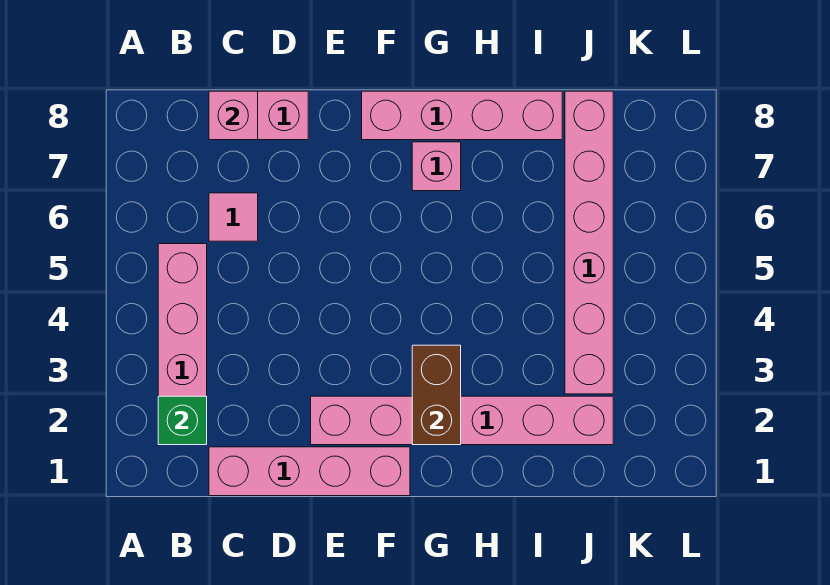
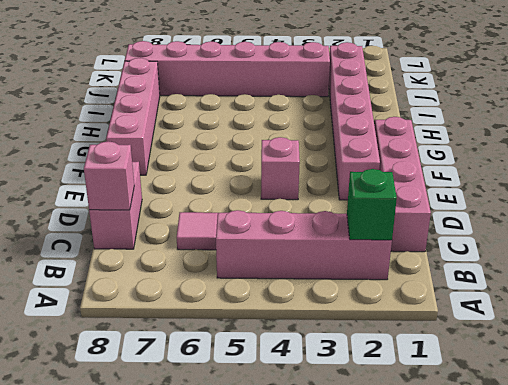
brown brick G2:G3 level 2 -> none
pink brick G7 level 1 -> pink brick E4 level 1

